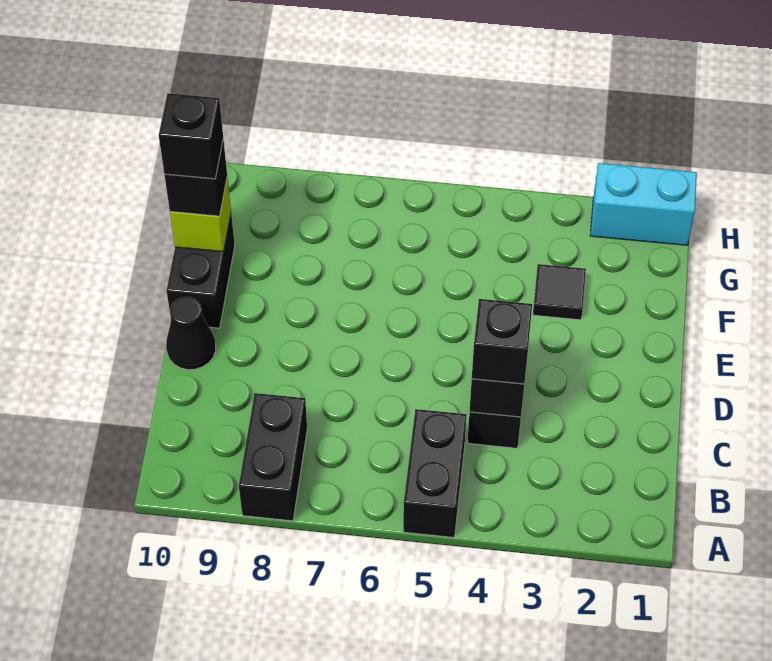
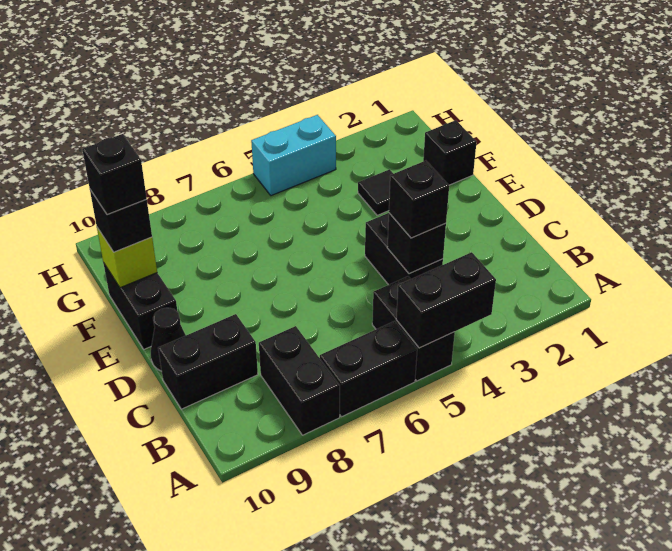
none -> black brick A4:A5 level 2
none -> black brick A6:A7 level 1
none -> black brick C9:C10 level 1
none -> black brick F1 level 1
cyan brick H1:H2 level 1 -> cyan brick H4:H5 level 1

